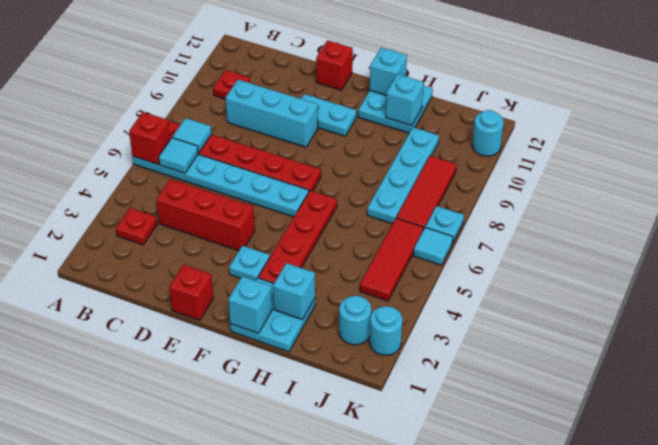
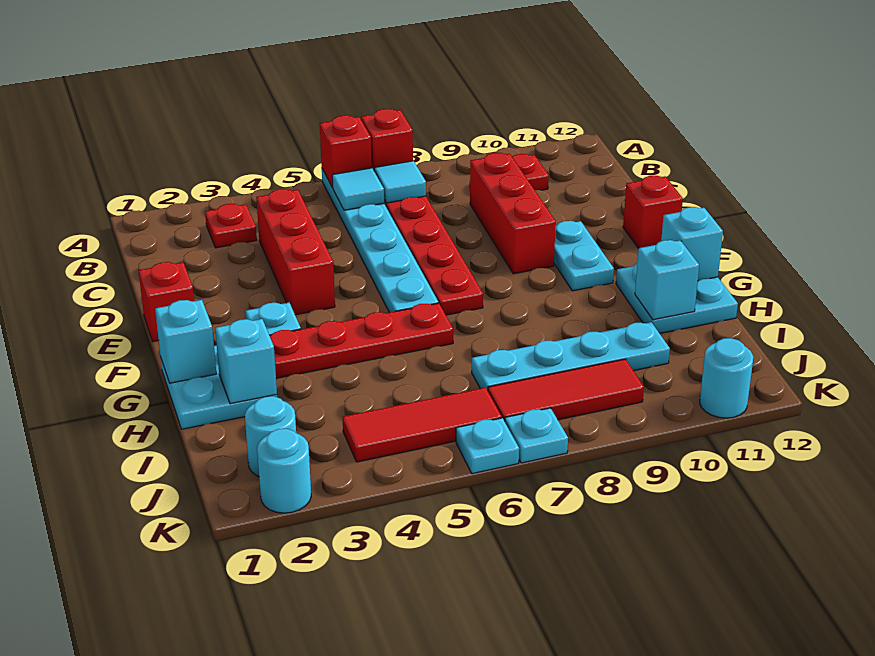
none -> red brick A7 level 2
cyan brick C9:E9 level 1 -> red brick C9:E9 level 1
cyan tile K6 level 1 -> cyan plate K6 level 1

